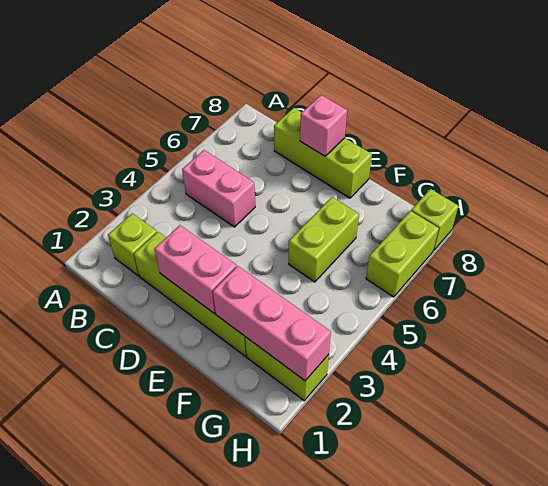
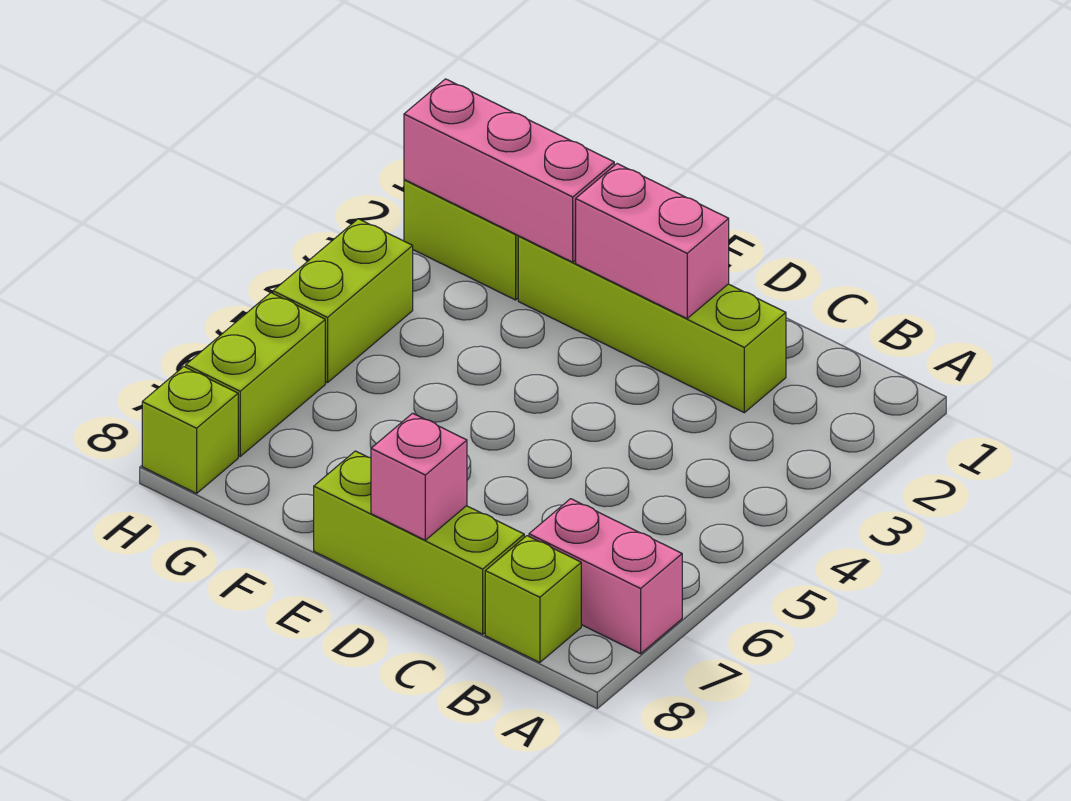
lime brick B2 level 1 -> lime brick B8 level 1
pink brick B5:C5 level 1 -> pink brick A7:B7 level 1
lime brick F5:F6 level 1 -> lime brick H4:H5 level 1

